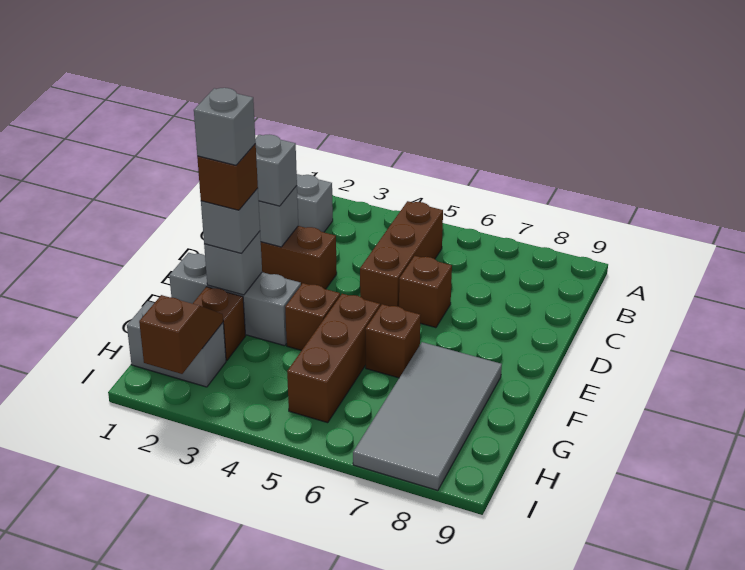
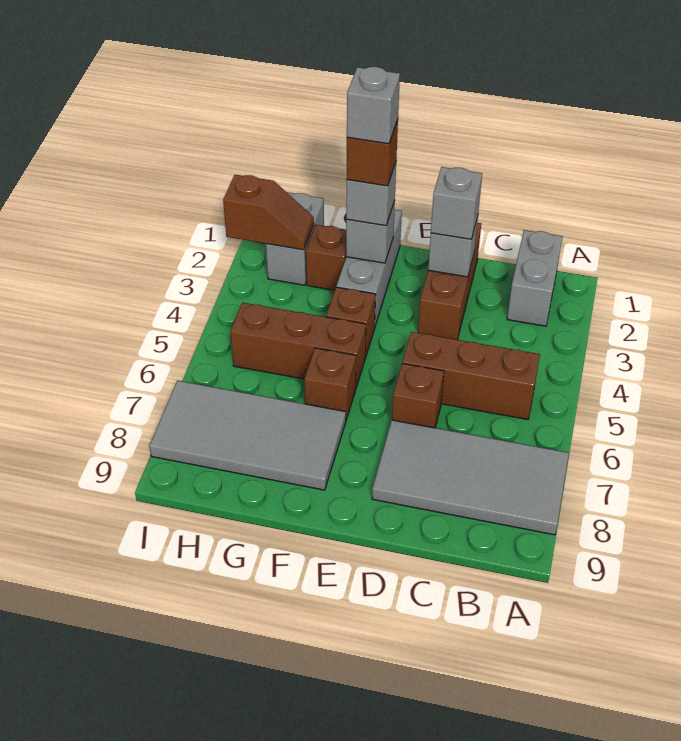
none -> grey tile A7:D8 level 1

